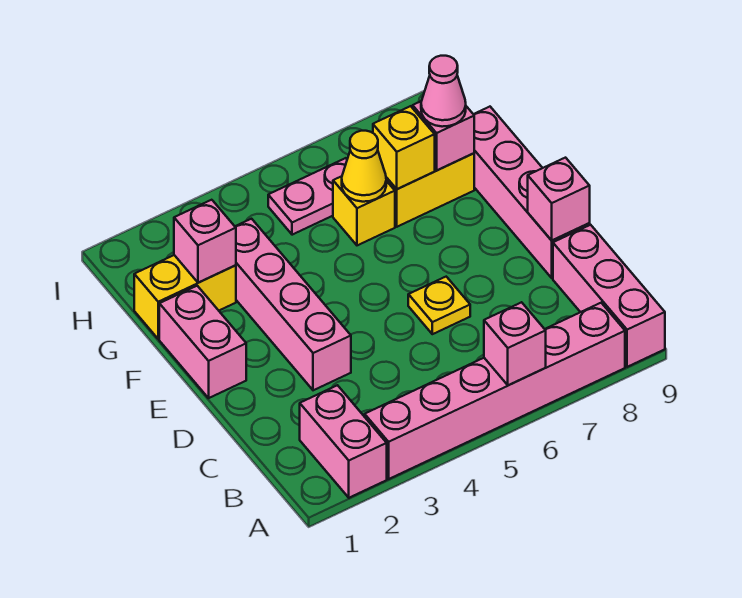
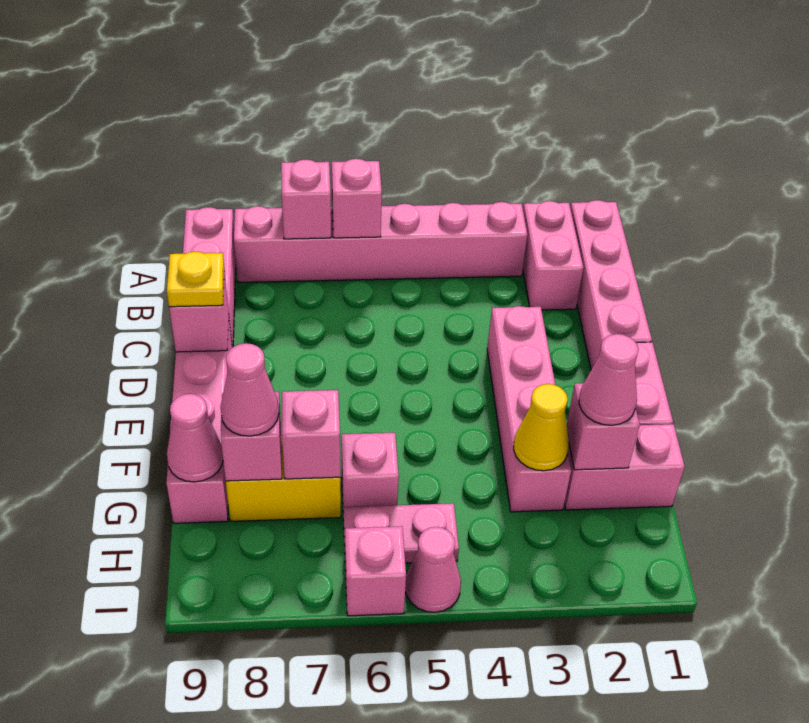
none -> pink brick A1:D1 level 1
none -> pink brick A7 level 2
yellow plate D6 level 1 -> yellow plate D9 level 3
yellow brick G1:G2 level 1 -> pink brick G1:G2 level 1
none -> pink cone G2 level 3
yellow brick G6 level 1 -> pink brick G6 level 1
yellow cone G6 level 2 -> yellow cone G3 level 2
yellow brick G7 level 2 -> pink brick G7 level 2
none -> pink cone G9 level 2
none -> pink cone I5 level 1
none -> pink brick I6 level 1

